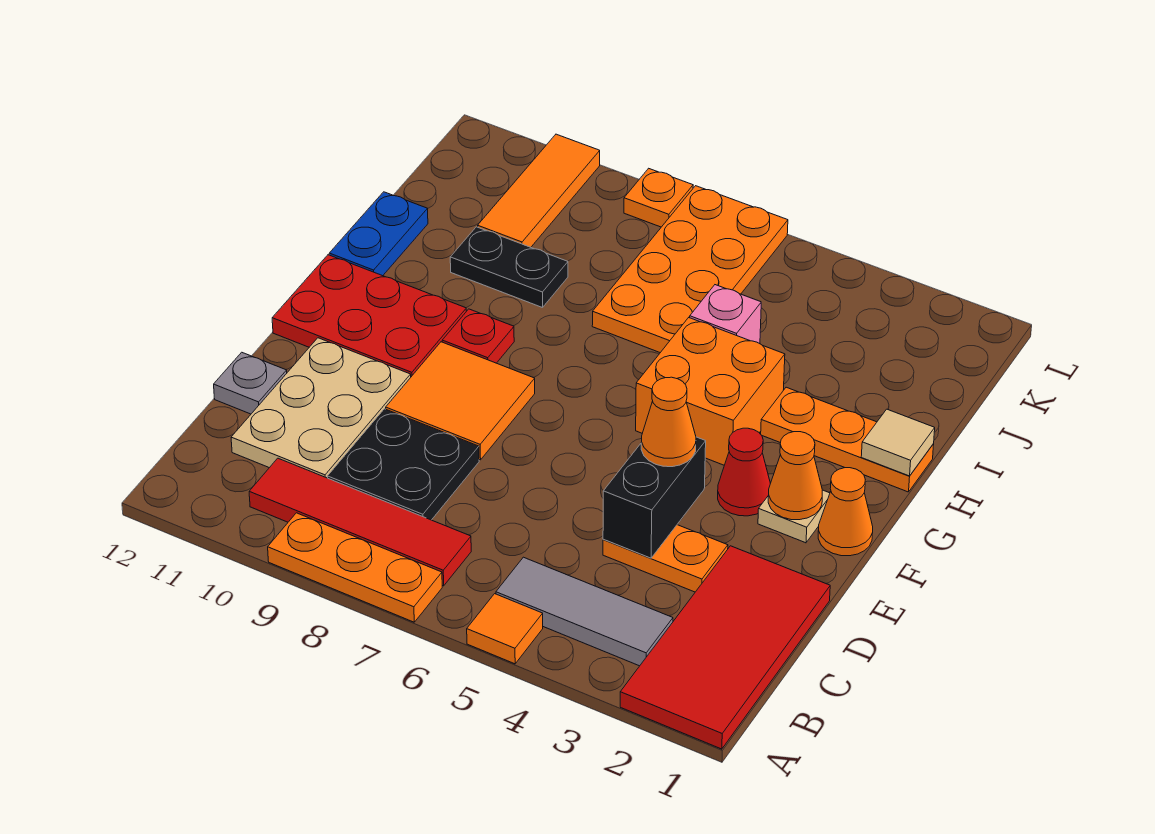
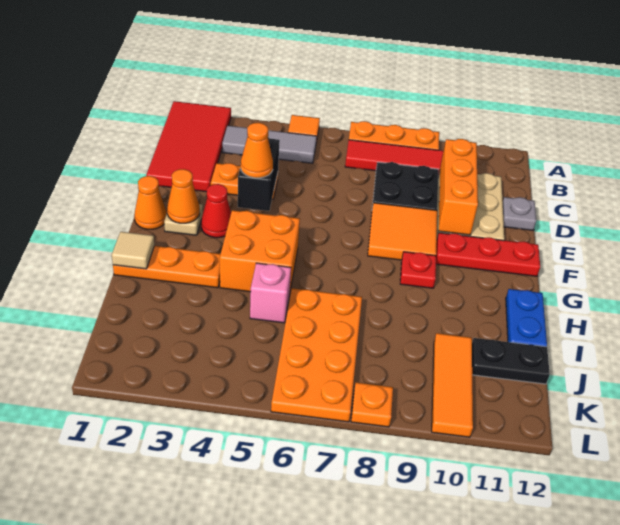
none -> orange brick C10:E10 level 2
red plate F10:G12 level 1 -> red plate F10:F12 level 1
black plate I9:I10 level 1 -> black plate J11:J12 level 1

